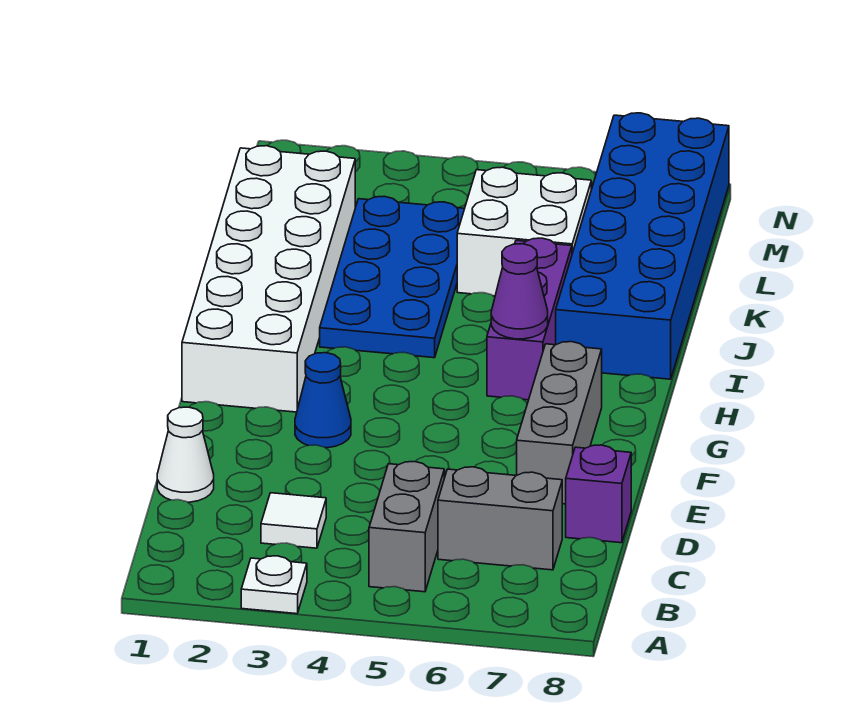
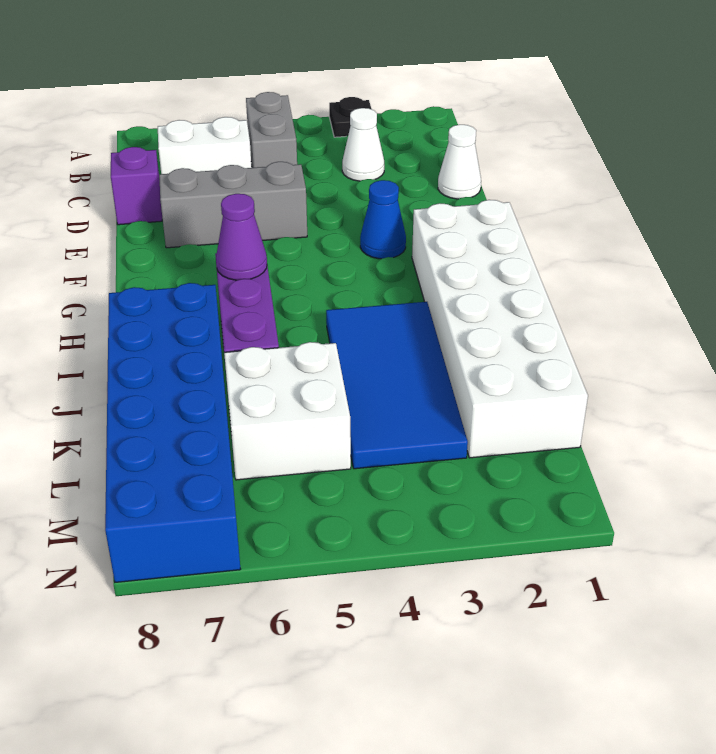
white plate A3 level 1 -> black plate A3 level 1
white tile C3 level 1 -> white cone C3 level 1
grey brick C6:C7 level 1 -> white brick C6:C7 level 1
grey brick E7:G7 level 1 -> grey brick E5:E7 level 1
blue plate I3:L4 level 1 -> blue tile I3:L4 level 1

